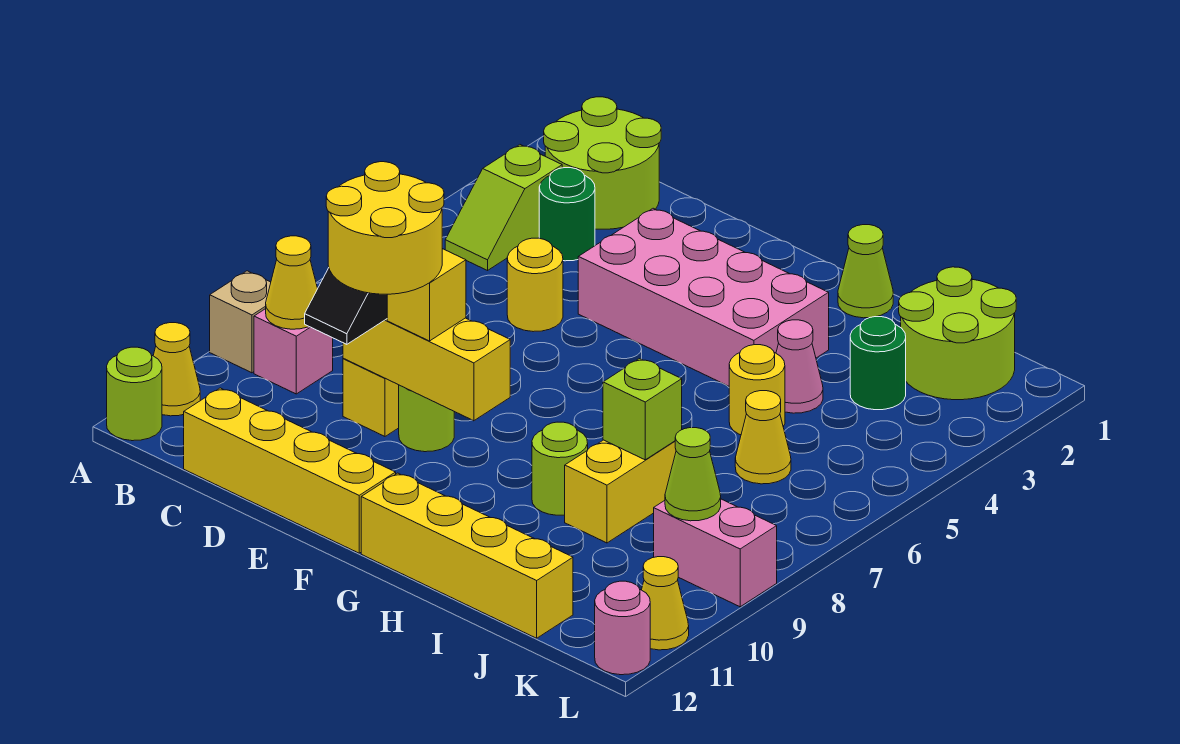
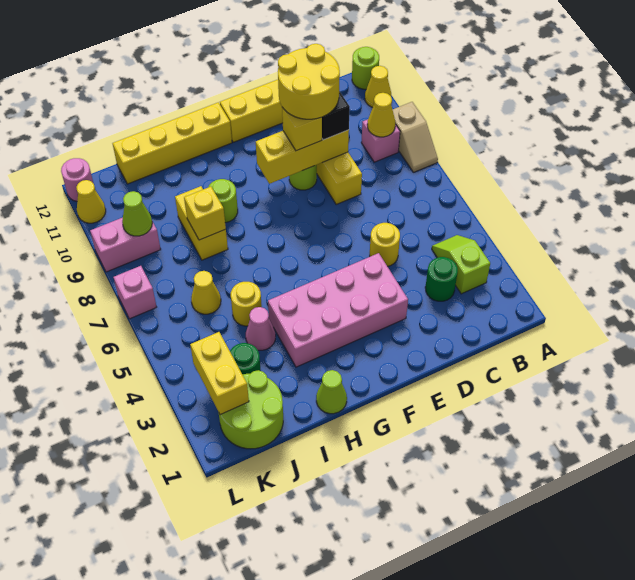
lime round brick B1:C2 level 1 -> none
lime brick I8 level 2 -> yellow brick I8 level 2
none -> yellow brick K2:K3 level 2
none -> pink brick L7 level 1

